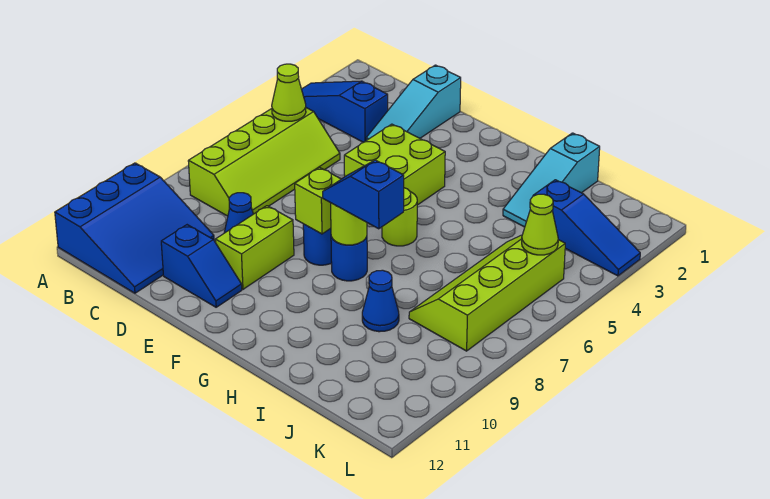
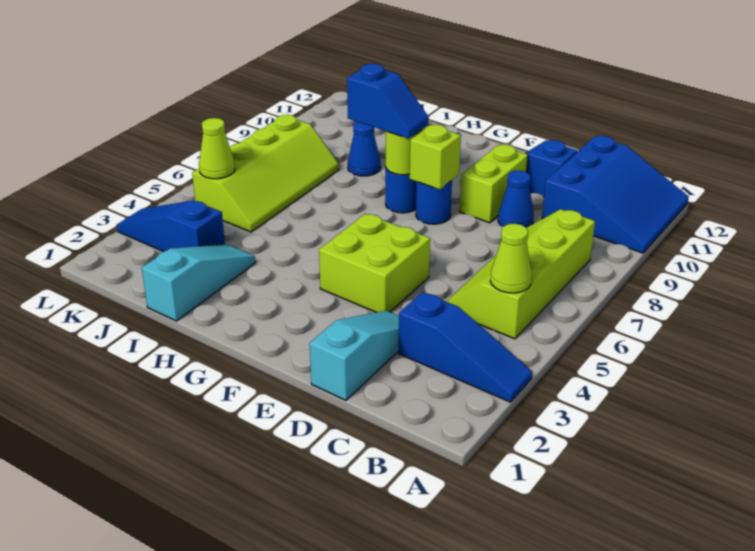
blue slope A10:C12 level 1 top A -> blue slope A10:C12 level 1 top C
lime round brick G6 level 1 -> none

